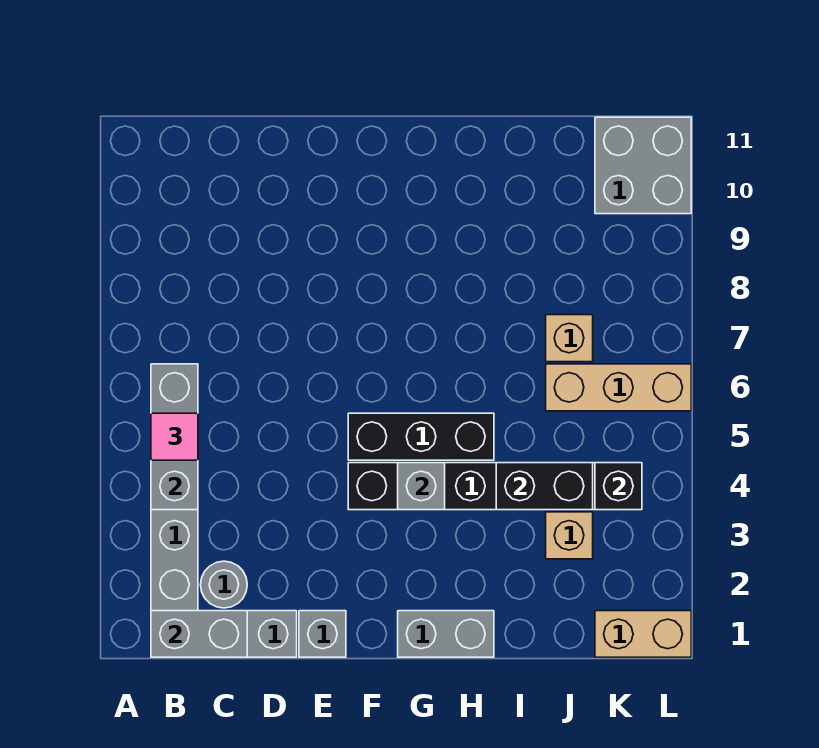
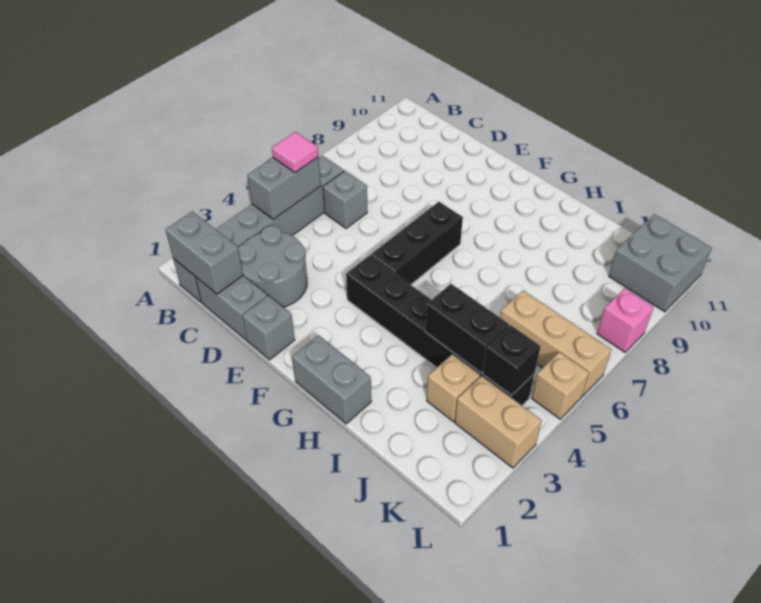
grey round brick C2 level 1 -> grey round brick C2:D3 level 1
black brick F5:H5 level 1 -> black brick F5:F7 level 1
grey brick G4 level 2 -> grey brick C6 level 1
tan brick J7 level 1 -> tan brick L5 level 1
tan brick K1:L1 level 1 -> tan brick K3:L3 level 1
none -> pink brick L8 level 1

